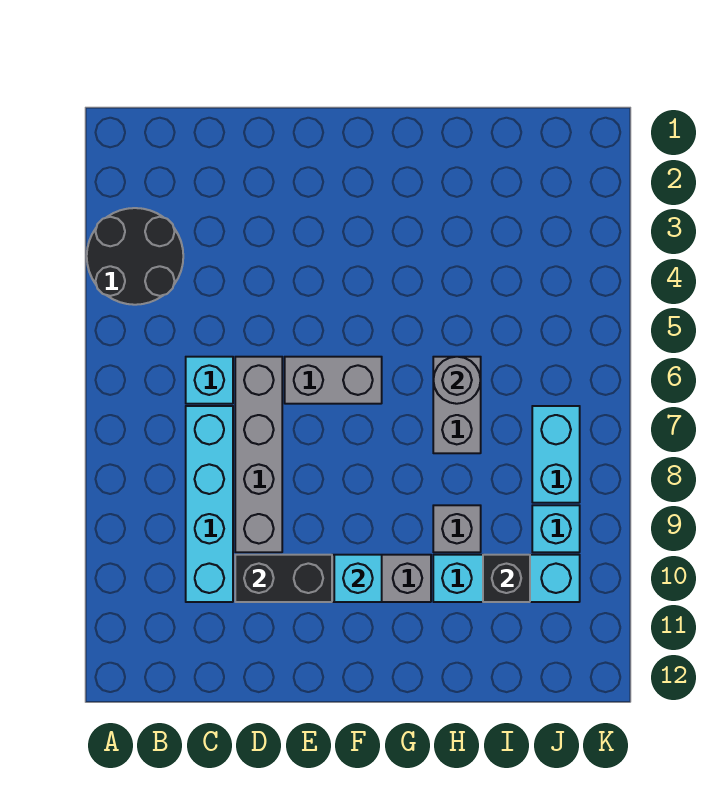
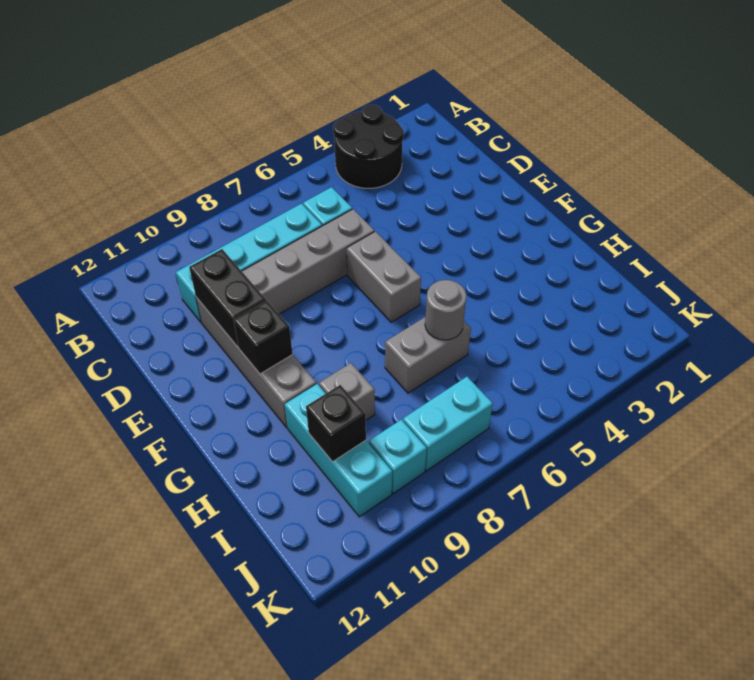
cyan brick F10 level 2 -> black brick F10 level 2

